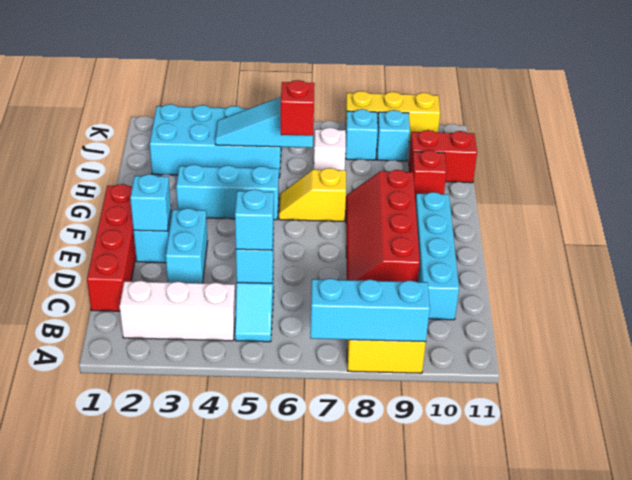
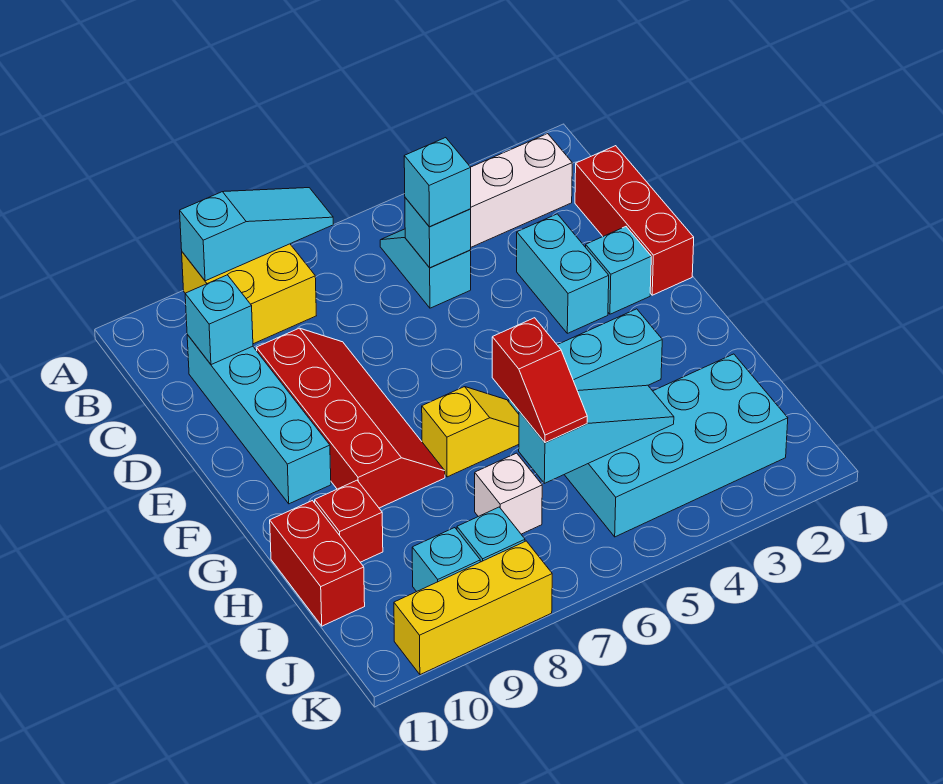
cyan brick A7:A9 level 2 -> cyan slope A7:A9 level 2 top 9
red brick C1:F1 level 1 -> red brick C1:E1 level 1
cyan brick E2 level 2 -> cyan brick C10 level 2
red brick I10:I11 level 1 -> red brick H11:I11 level 1

